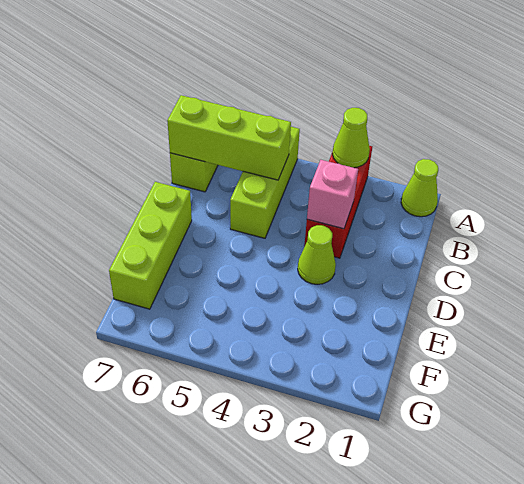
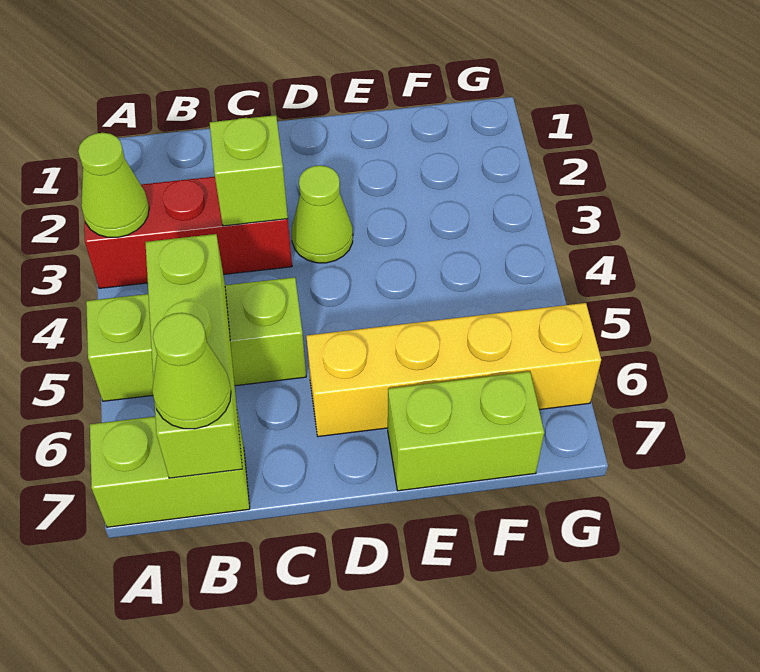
lime cone A1 level 1 -> lime cone B7 level 3
pink brick C3 level 2 -> lime brick C3 level 2
none -> yellow brick D6:G6 level 1
lime brick D7:F7 level 1 -> lime brick E7:F7 level 1

